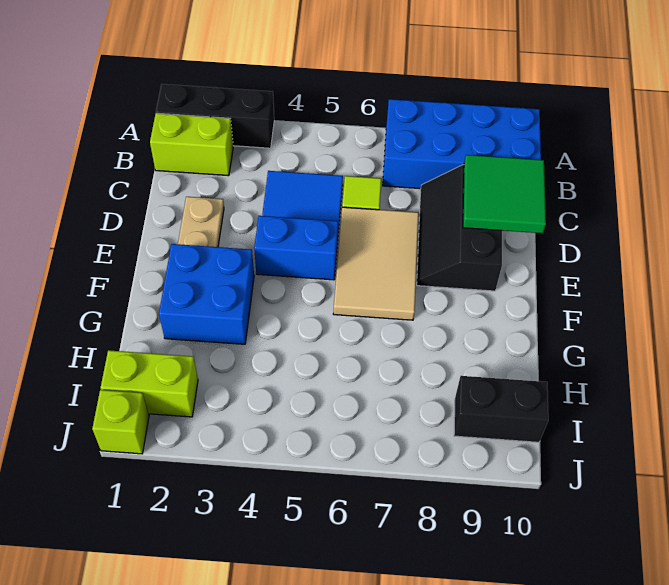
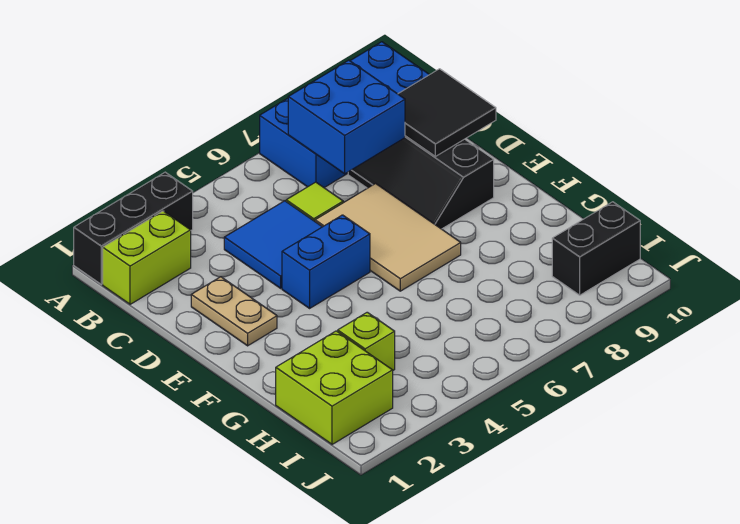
green tile C9:D10 level 2 -> black tile C9:D10 level 2
blue brick F2:G3 level 1 -> blue brick B7:C8 level 2
lime brick I1:I2 level 1 -> lime brick H1:I2 level 1
lime brick J1 level 1 -> lime brick H3 level 1

